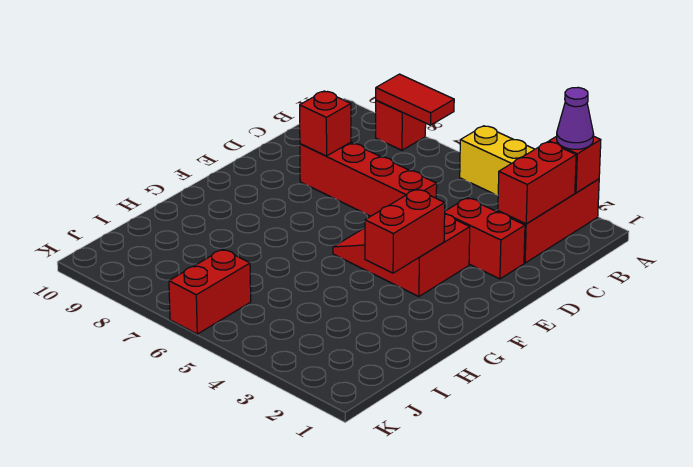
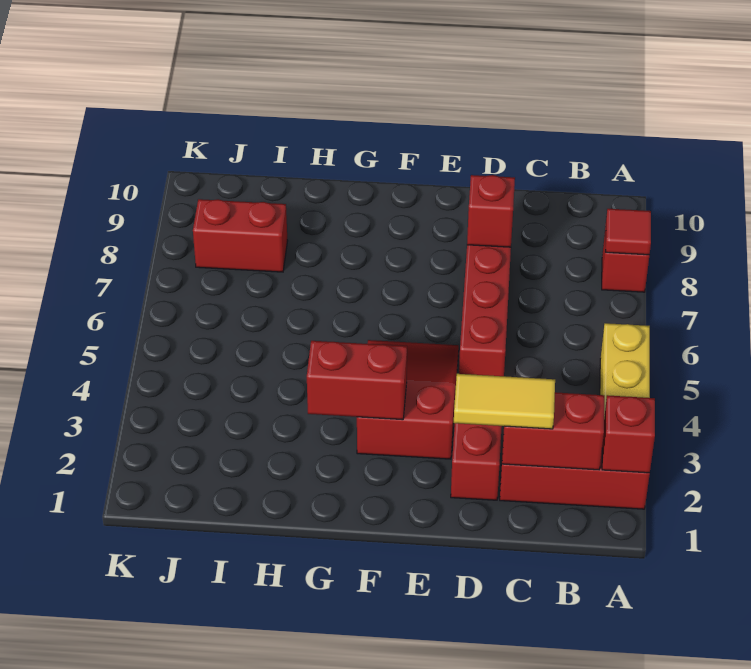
purple cone A2 level 3 -> none
red tile A7:A8 level 2 -> red tile A8 level 2
none -> yellow tile C2:D2 level 3
red brick J6:K6 level 1 -> red brick I8:J8 level 1

